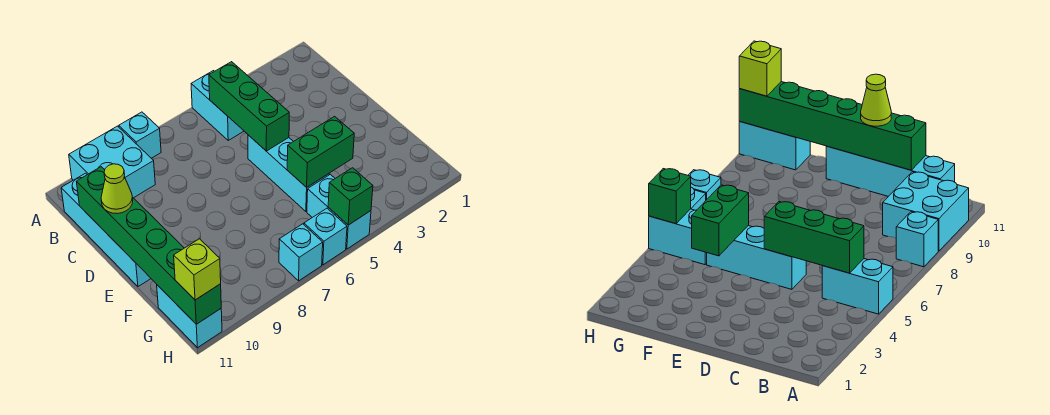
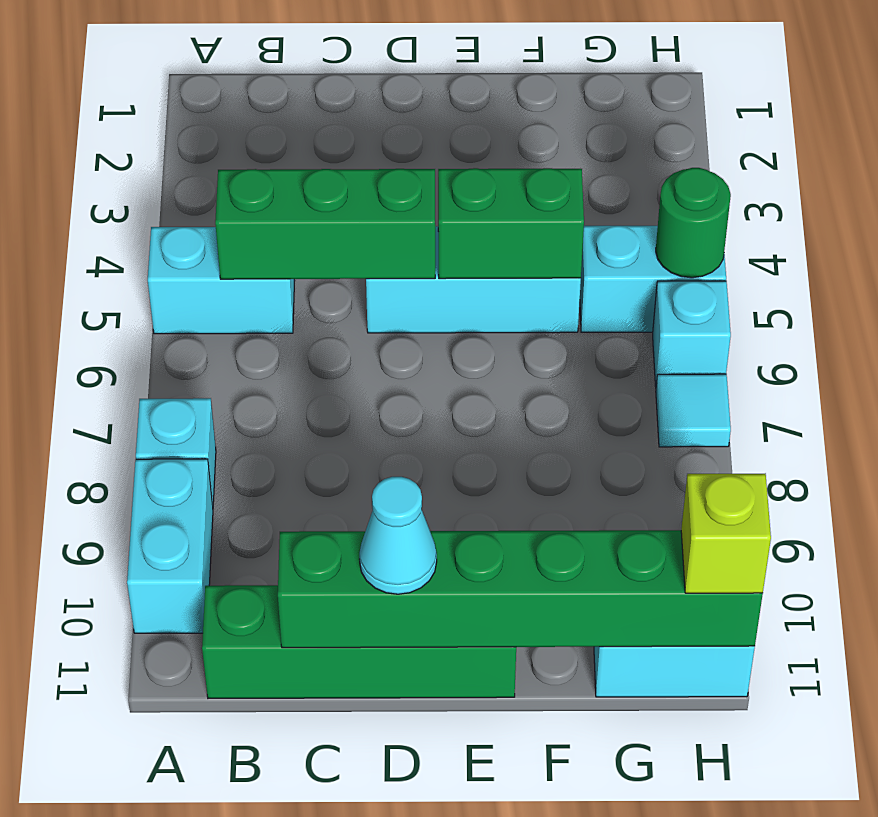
cyan brick A9:B10 level 1 -> cyan brick A9:A10 level 1
cyan brick B11:E11 level 1 -> green brick B11:E11 level 1
lime cone D11 level 3 -> cyan cone D11 level 3
green brick F4:F5 level 2 -> green brick E5:F5 level 2
green brick H5 level 2 -> green round brick H5 level 2
cyan brick H7 level 1 -> cyan tile H7 level 1

